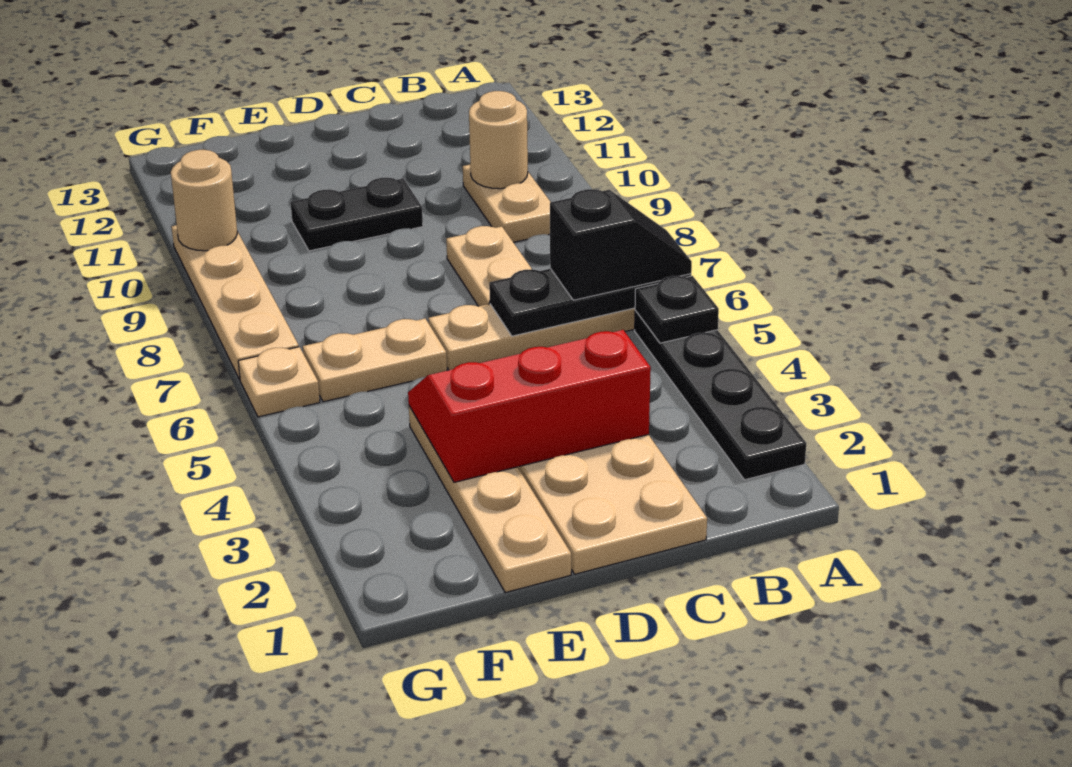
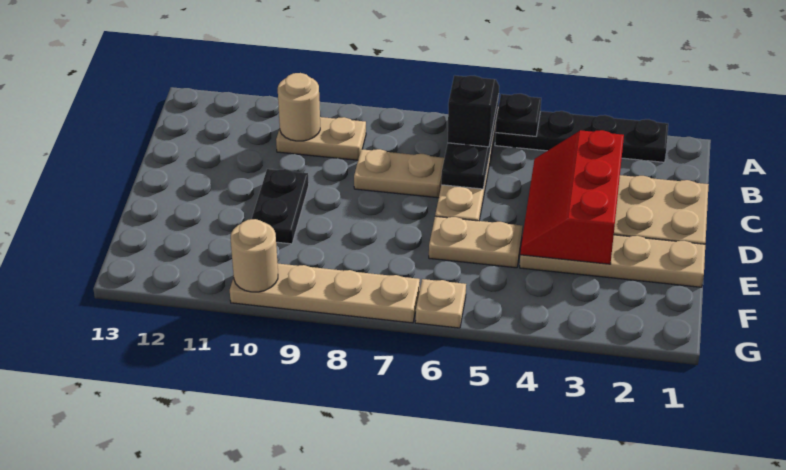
tan plate E6:F6 level 1 -> tan plate E5:E6 level 1

